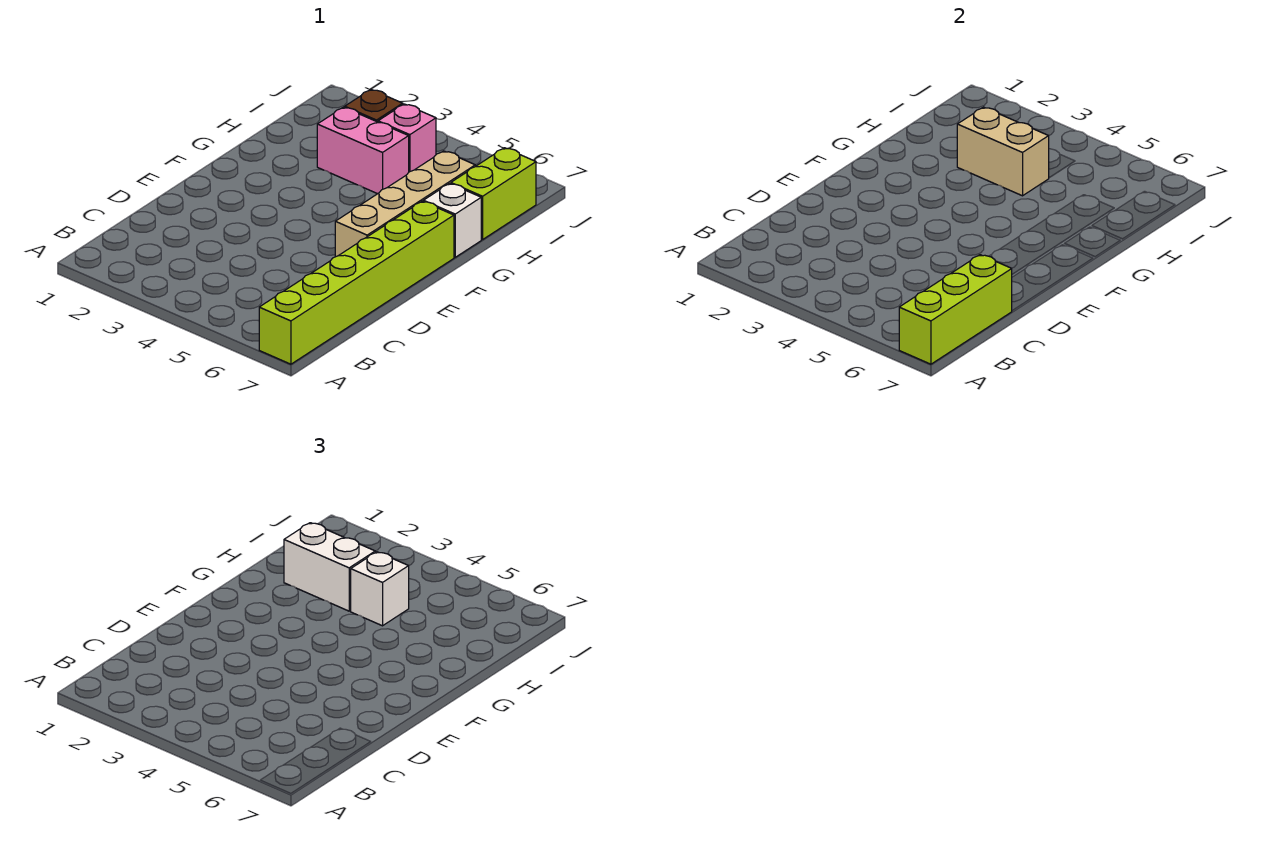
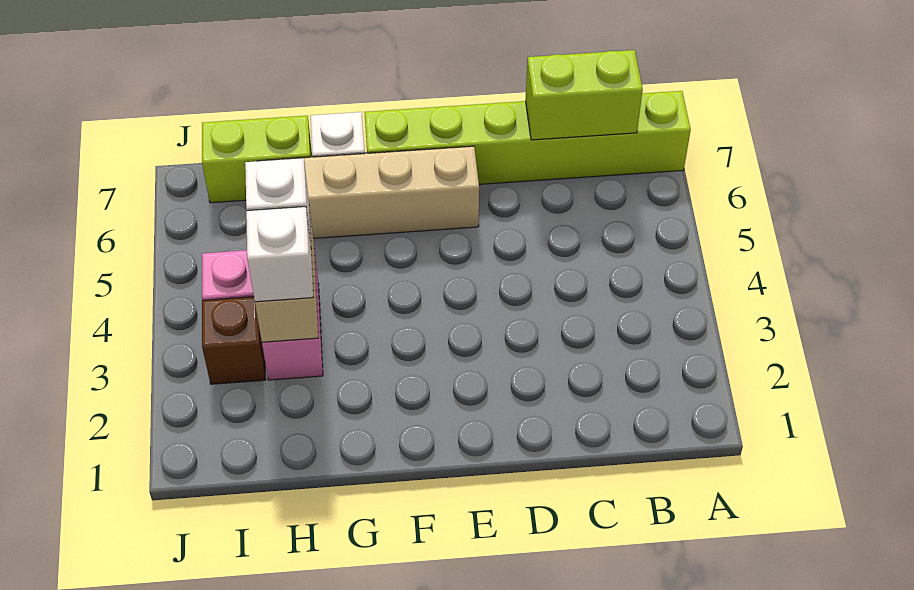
lime brick A7:C7 level 2 -> lime brick B7:C7 level 2
white brick H2:H3 level 3 -> white brick H3 level 3

